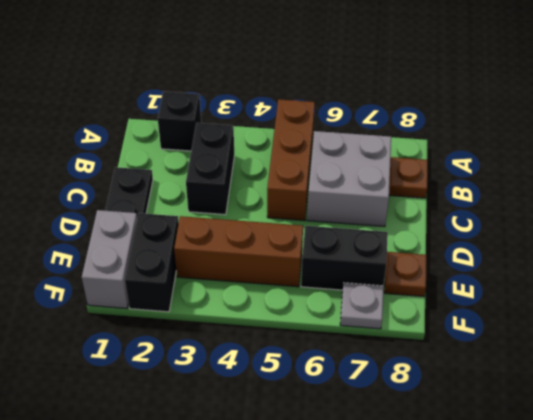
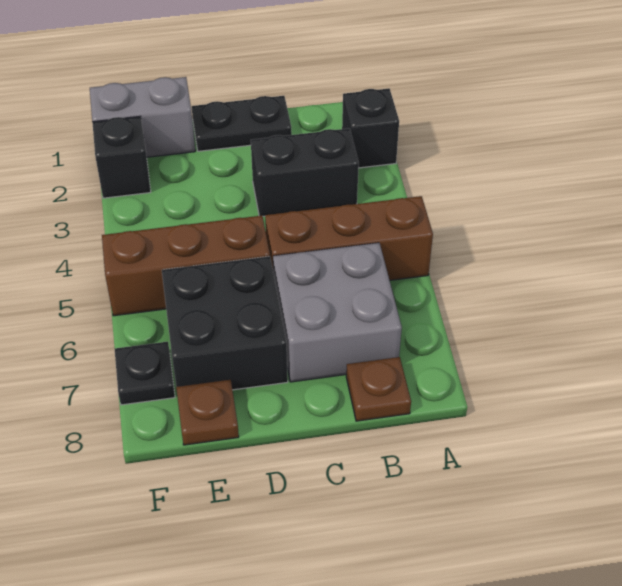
black brick E2:F2 level 1 -> black brick F2 level 1
brown brick E3:E5 level 1 -> brown brick D5:F5 level 1
black brick E6:E7 level 1 -> black brick D6:E7 level 1
grey plate F7 level 1 -> black plate F7 level 1

